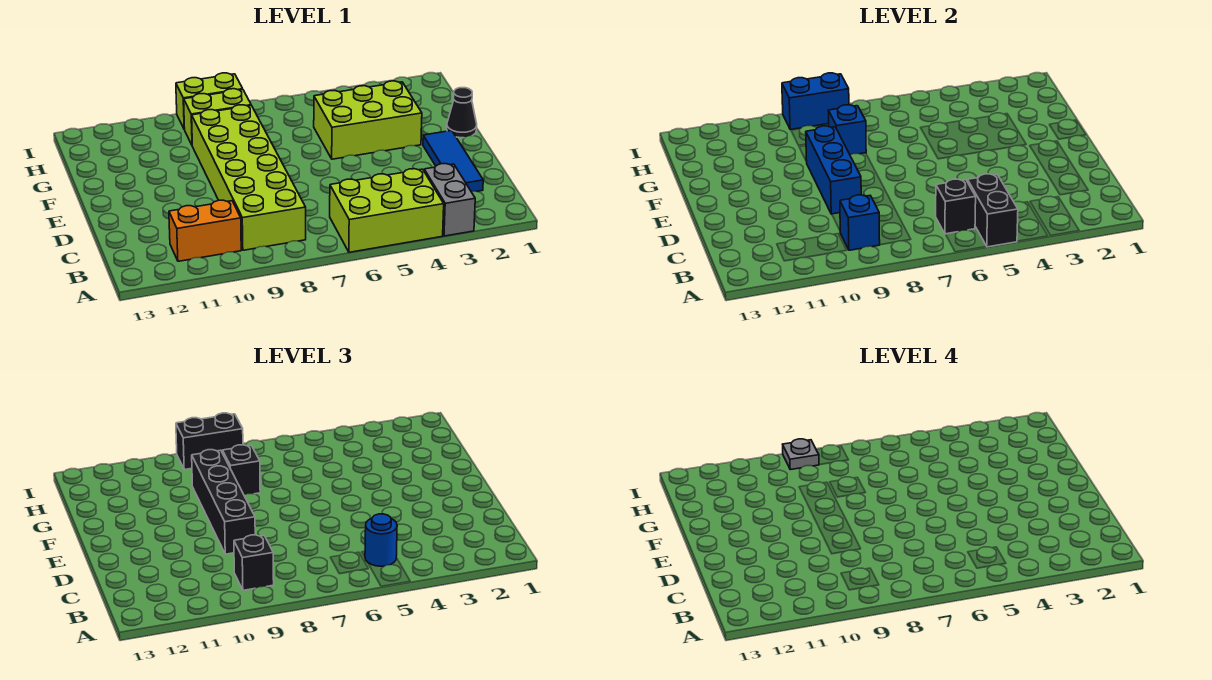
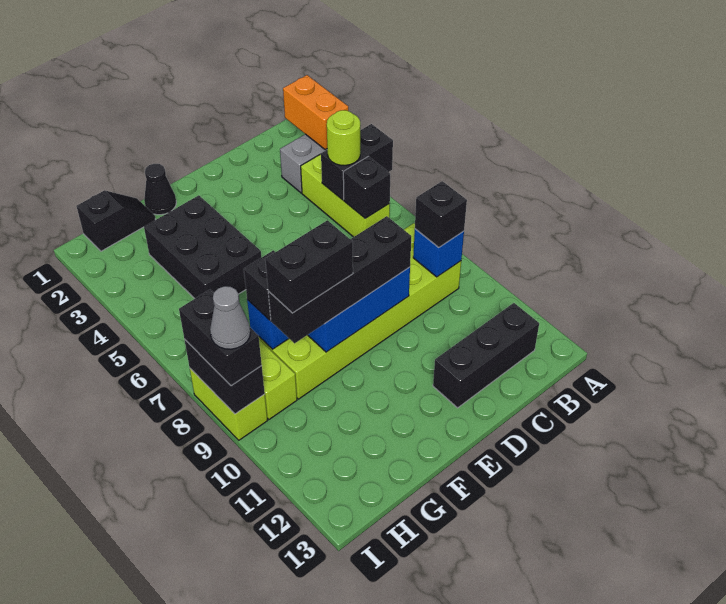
lime brick A4:B6 level 1 -> lime brick B4:B6 level 1
blue round brick B5 level 3 -> lime round brick B5 level 3
orange brick B10:B11 level 1 -> orange brick A2:A3 level 2
none -> black brick B12:D12 level 1
blue tile C2:E2 level 1 -> none
lime brick F3:G5 level 1 -> black brick F3:G5 level 1
none -> black brick F9:G9 level 4
none -> black slope G1:H1 level 1 top H
blue brick I8:I9 level 2 -> black brick I8:I9 level 2
grey plate I9 level 4 -> grey cone I9 level 4

